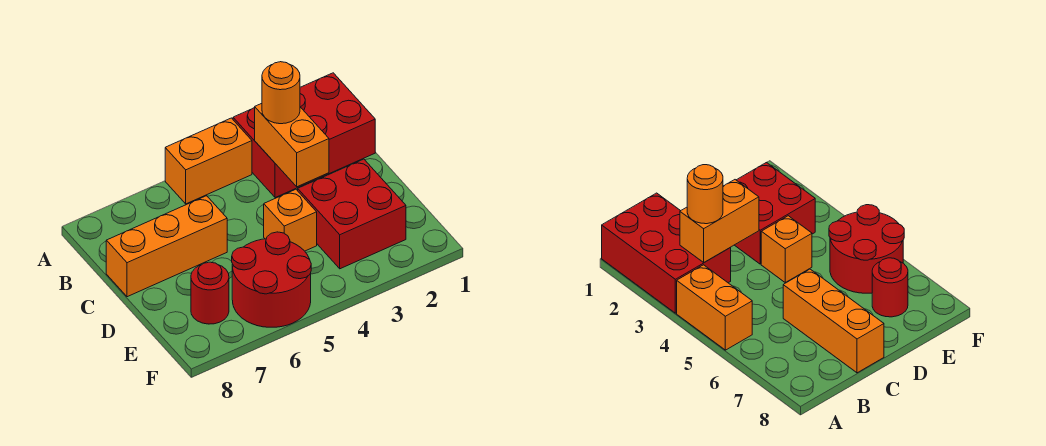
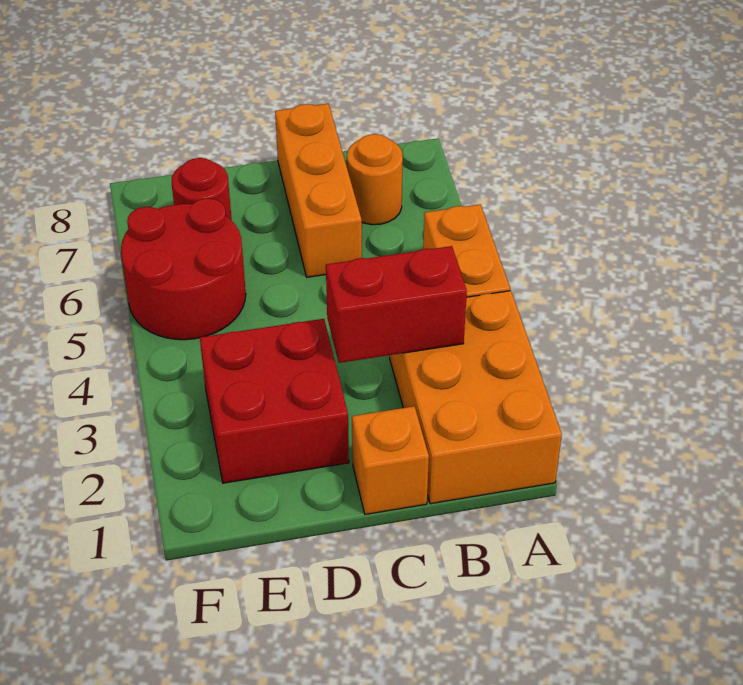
red brick A1:B3 level 1 -> orange brick A1:B3 level 1
orange brick B3:C3 level 2 -> red brick B3:C3 level 2
orange round brick B3 level 3 -> orange round brick B7 level 1
orange brick D4 level 1 -> orange brick C1 level 1

